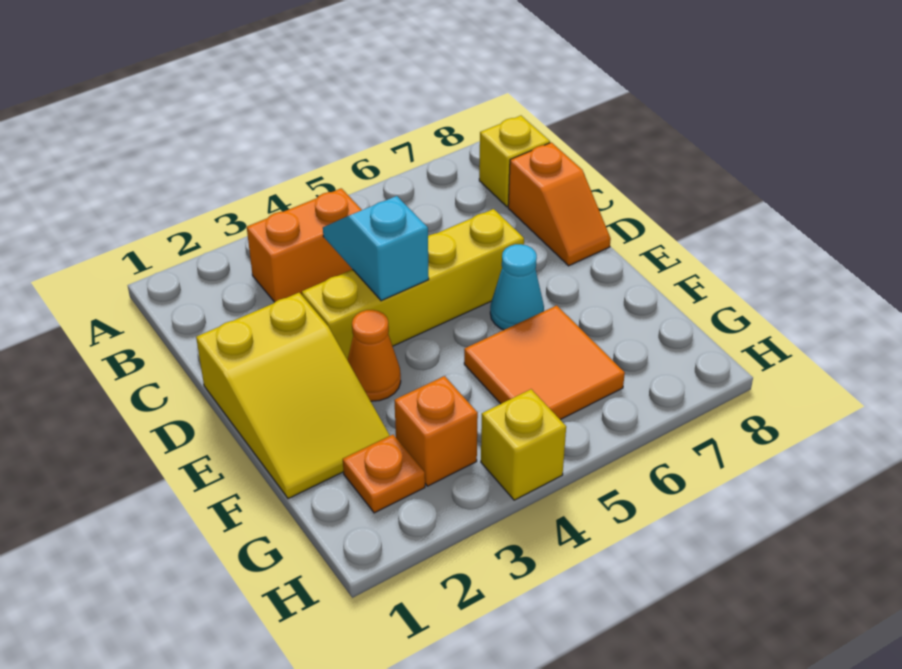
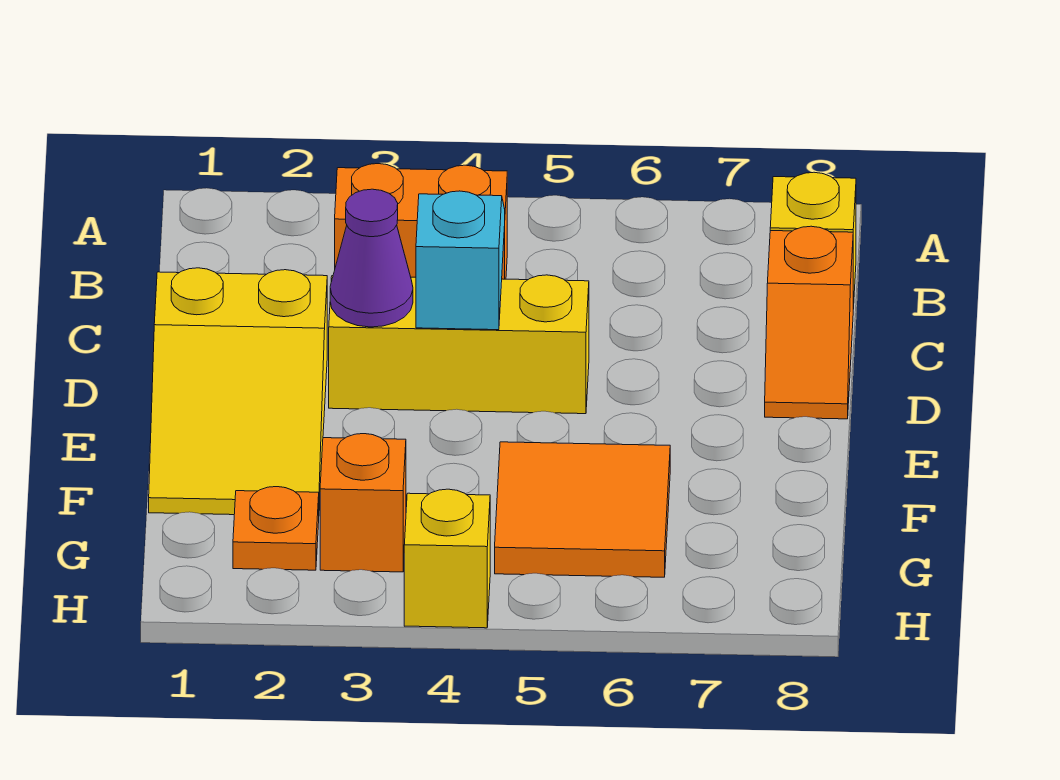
yellow brick D3:D6 level 1 -> yellow brick D3:D5 level 1
none -> purple cone D3 level 2
orange cone E3 level 1 -> none
cyan cone E6 level 1 -> none

